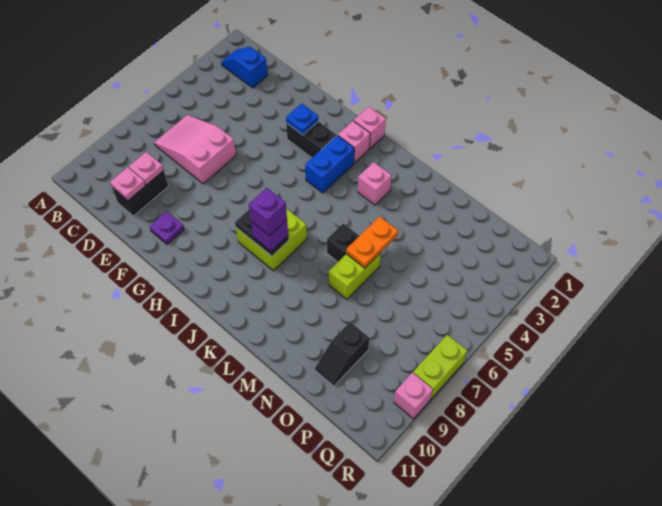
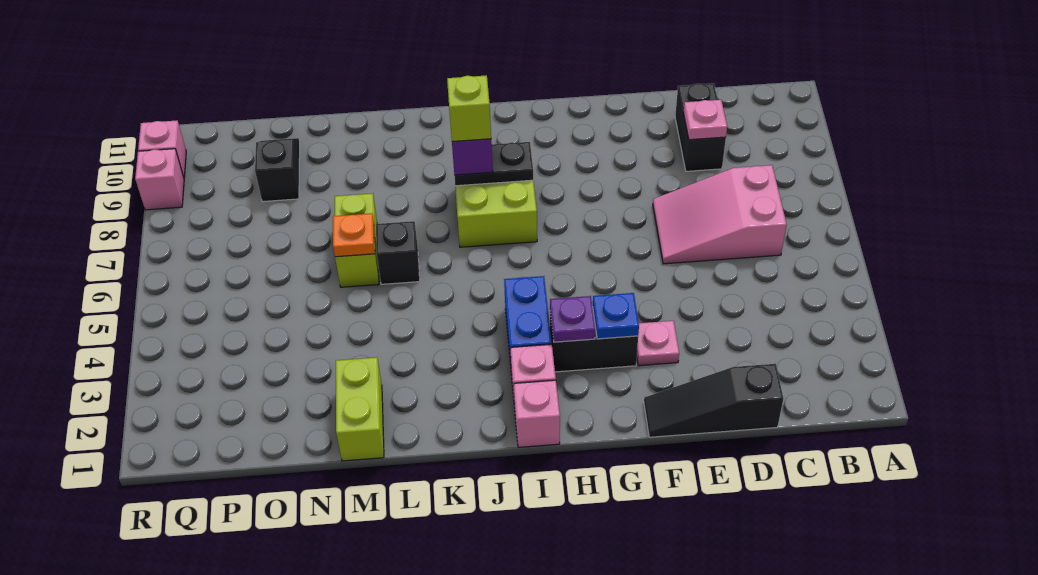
blue slope B2:C2 level 1 top C -> none
pink slope C6:E7 level 1 top E -> pink slope C6:E7 level 1 top C
none -> black slope D1:F1 level 1 top D
pink plate D10 level 2 -> pink plate F3 level 1
purple plate F10 level 1 -> purple plate H3 level 2
purple brick J8 level 4 -> lime brick J8 level 4
pink brick K3 level 1 -> pink brick R10 level 1
orange plate M5:M6 level 2 -> orange plate M6 level 2
lime brick R7:R8 level 1 -> lime brick M1:M2 level 1

